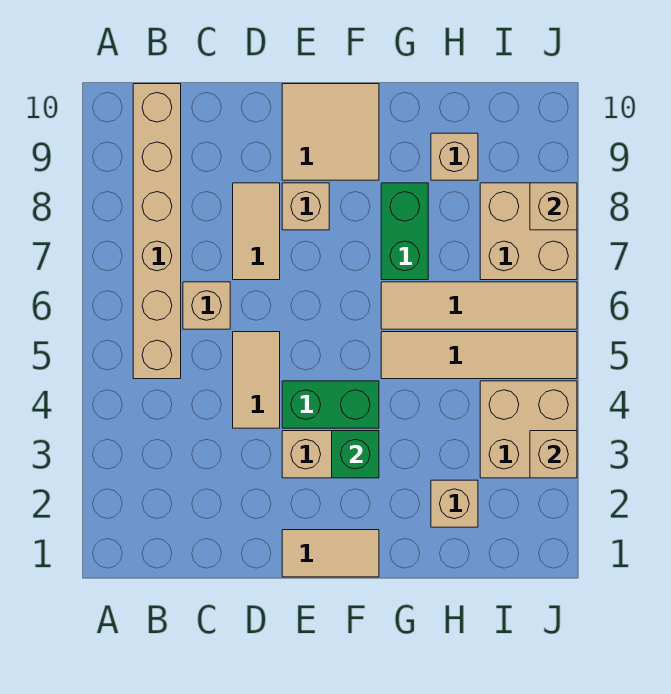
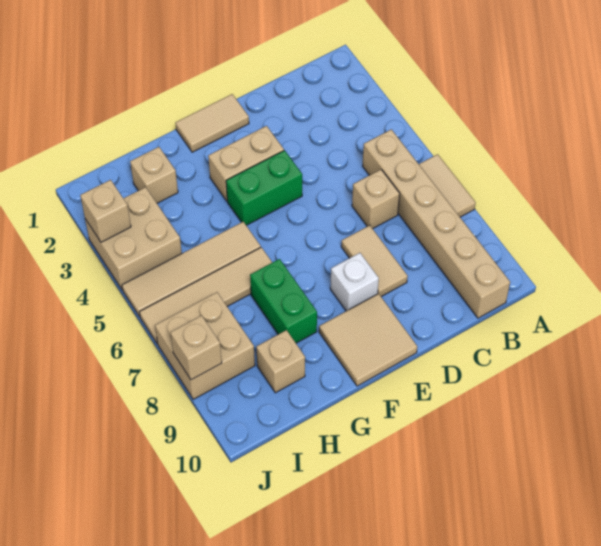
tan tile D4:D5 level 1 -> tan tile A6:A7 level 1
tan brick E8 level 1 -> white brick E8 level 1
green brick F3 level 2 -> none

